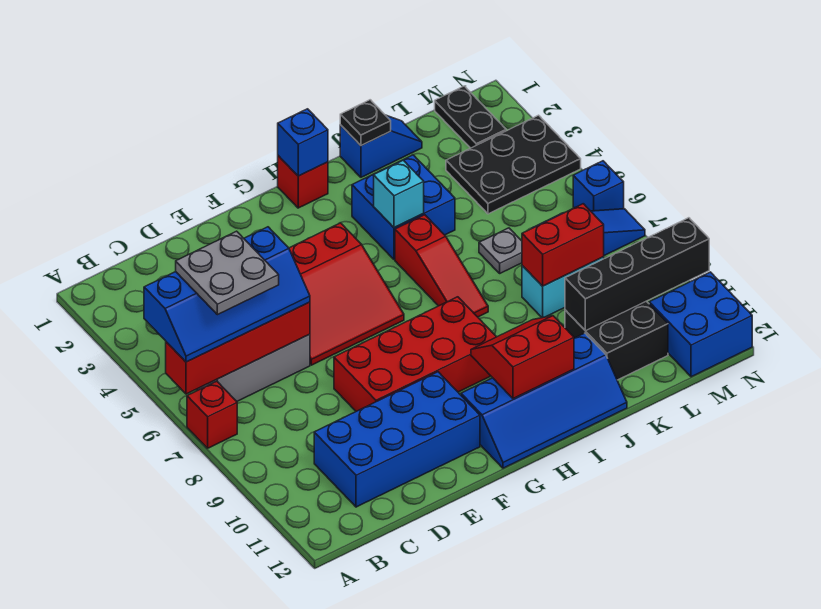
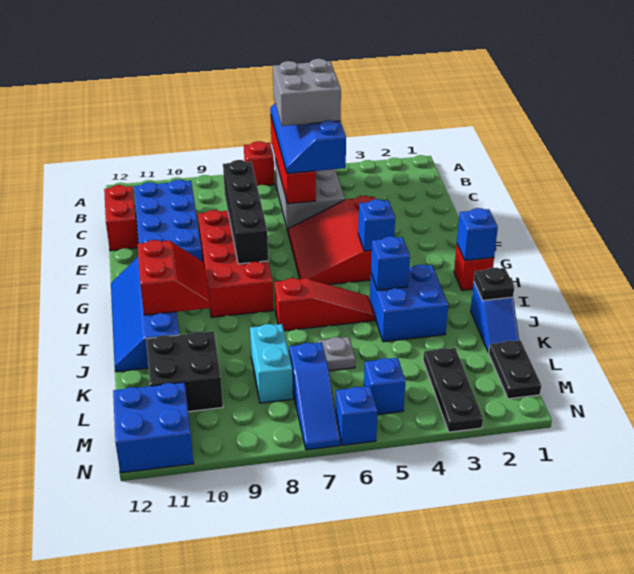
grey plate B5:C6 level 4 -> grey brick B5:C6 level 4
none -> blue brick G4 level 2
cyan brick I4 level 2 -> blue brick I4 level 2
red slope I5:I7 level 1 top 5 -> red slope I5:I7 level 1 top 7
red brick K8:L8 level 2 -> red brick C12:D12 level 1
black brick K10:N10 level 2 -> black brick D8:G8 level 2
black plate L3:N4 level 1 -> black plate L3:N3 level 1
black plate M1:M2 level 1 -> black plate L1:M1 level 1
none -> blue brick M5 level 1

